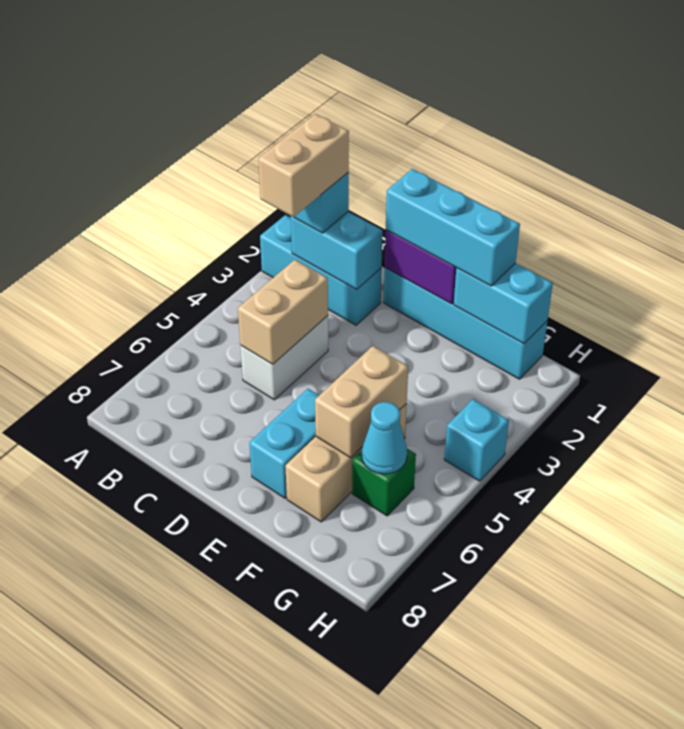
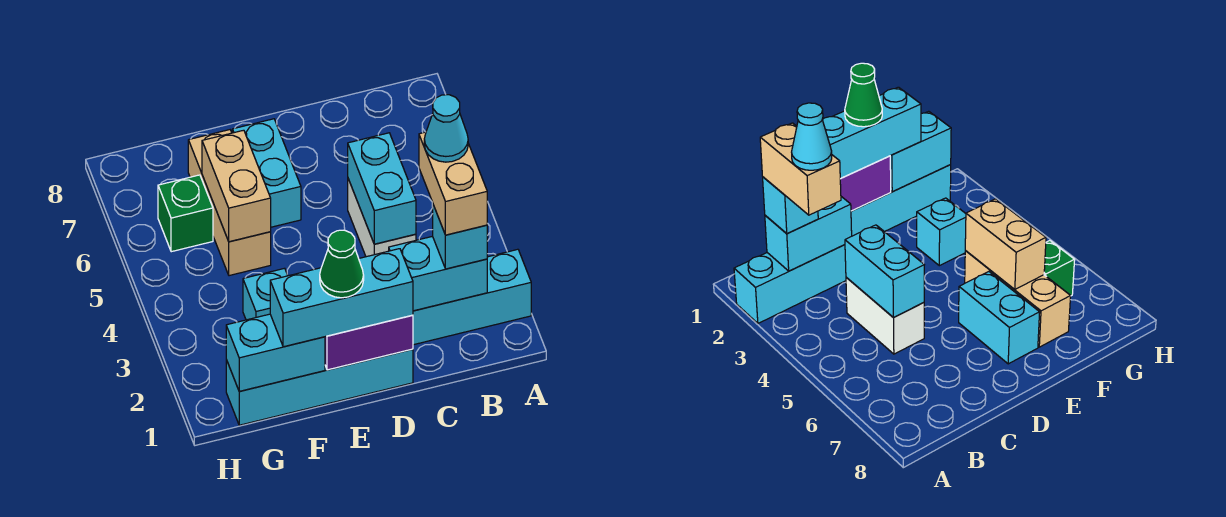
tan brick C4:C5 level 2 -> cyan brick C4:C5 level 2
none -> green cone E1 level 4
cyan cone G6 level 2 -> cyan cone B3 level 5
cyan brick H4 level 1 -> cyan brick F3 level 1

